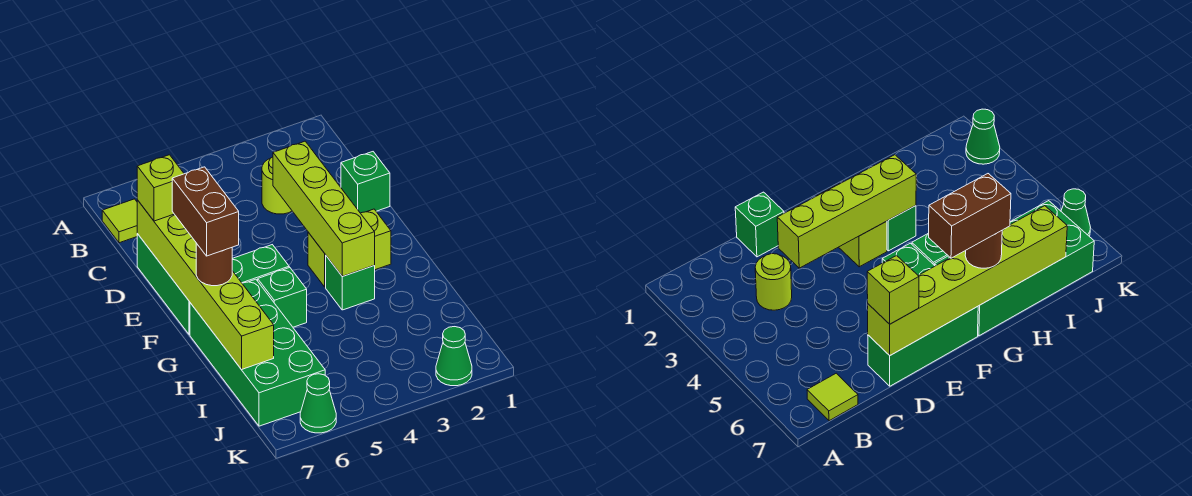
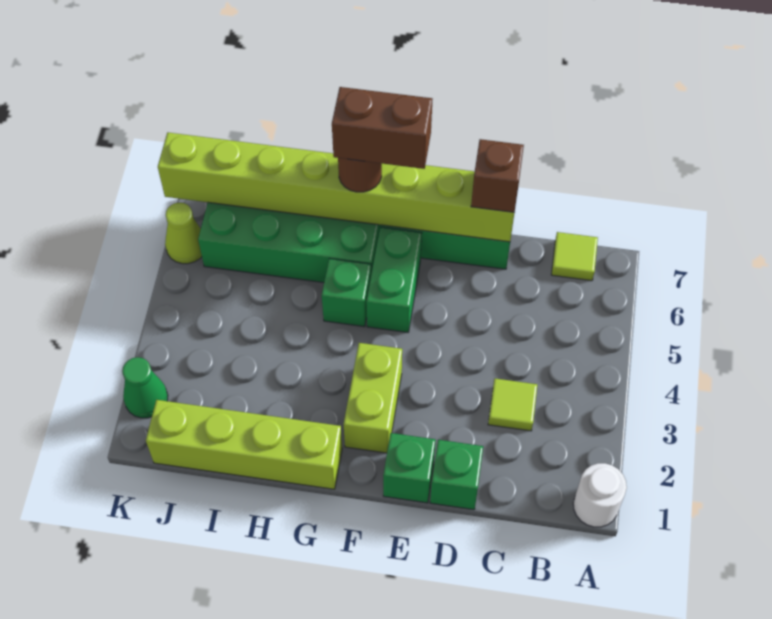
none -> white round brick A1 level 1
lime round brick C3 level 1 -> lime tile C3 level 1
lime brick D3:G3 level 2 -> lime brick G1:J1 level 1
lime brick D7:I7 level 2 -> lime brick D7:K7 level 2
lime brick D7 level 3 -> brown brick D7 level 3
green brick G3 level 1 -> green brick E1 level 1
green cone K6 level 1 -> lime cone K6 level 1

